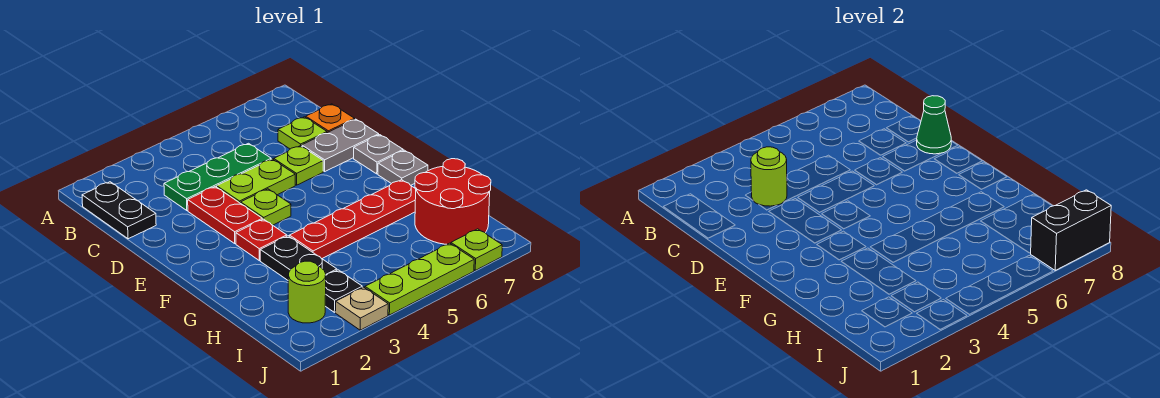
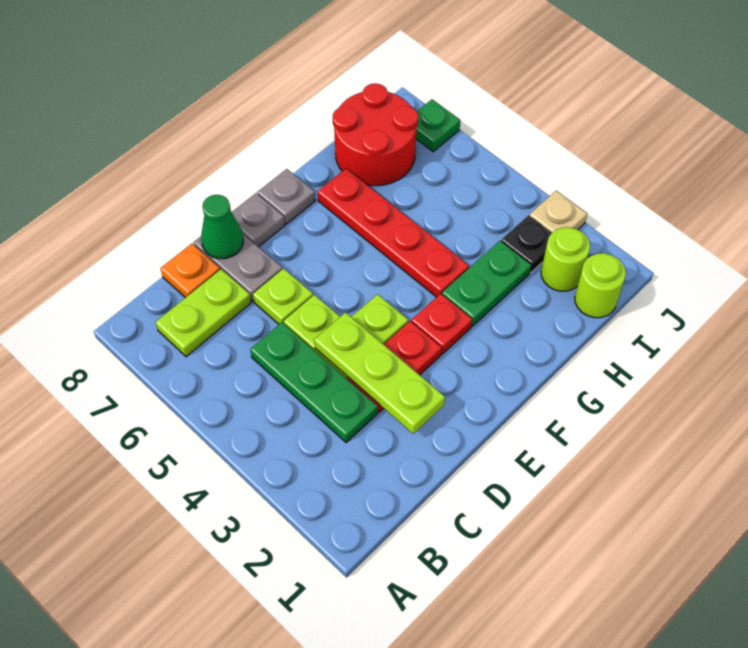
black plate B1:C1 level 1 -> none
lime round brick C3 level 2 -> lime round brick I1 level 1
lime plate C7 level 1 -> lime plate B7:C7 level 1
black plate G3:H3 level 1 -> green plate G3:H3 level 1
lime plate J4:J6 level 1 -> lime plate D2:D4 level 2
lime plate J7 level 1 -> green plate J7 level 1
black brick J7:J8 level 2 -> none

